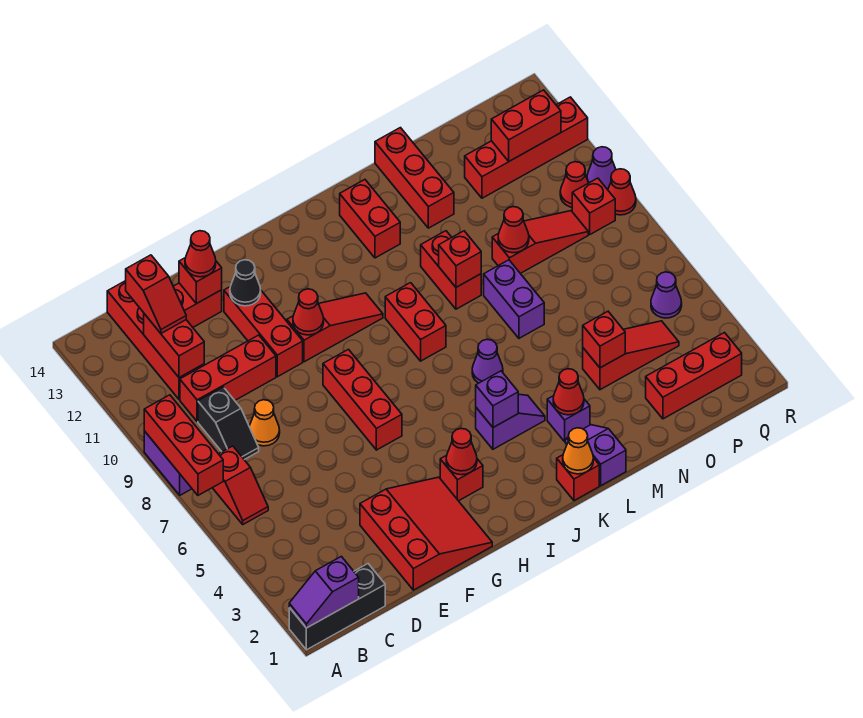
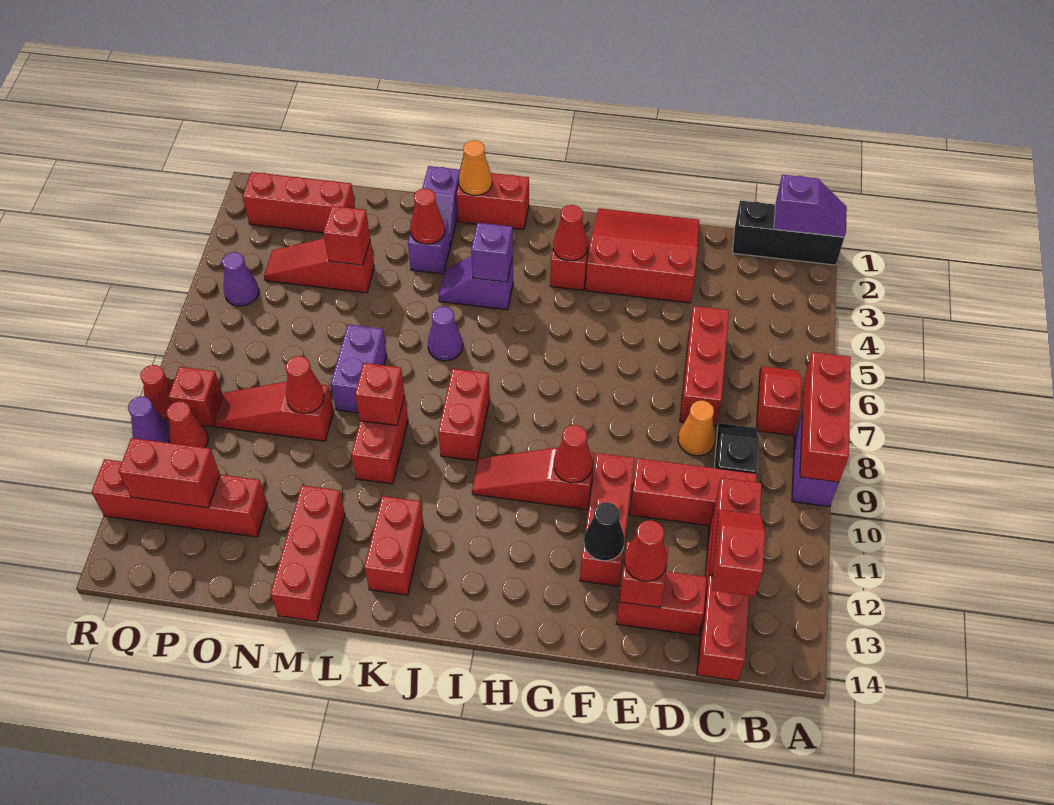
red slope E1:G3 level 1 top E -> red slope E1:G3 level 1 top 3
red brick G6:G8 level 1 -> red brick D5:D7 level 1
red brick K1 level 1 -> red brick J1:K1 level 1

